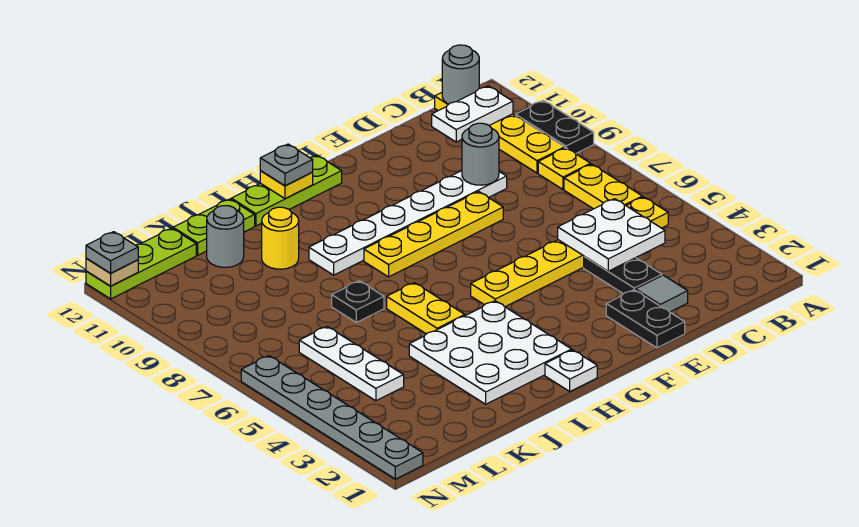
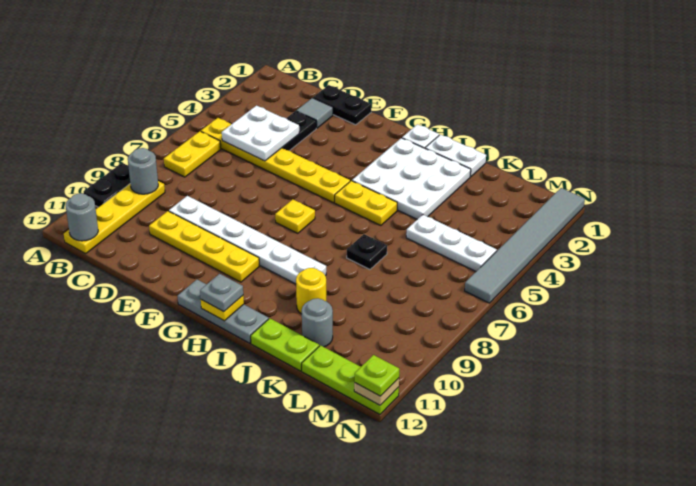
yellow plate B8 level 1 -> yellow plate G7 level 1
white plate B11:C11 level 2 -> white plate I1:J1 level 1
grey round brick D9 level 2 -> grey round brick B9 level 2
black plate E1:E2 level 1 -> black plate D1:E1 level 1
yellow plate E8:H8 level 1 -> yellow plate D10:G10 level 1
lime plate G12:I12 level 1 -> grey plate G12:I12 level 1
yellow plate I5:I6 level 1 -> yellow plate H5:I5 level 1
white plate L4:L6 level 1 -> white plate K5:M5 level 1
grey plate N1:N6 level 1 -> grey tile N1:N6 level 1
grey plate N12 level 3 -> lime plate N12 level 3

